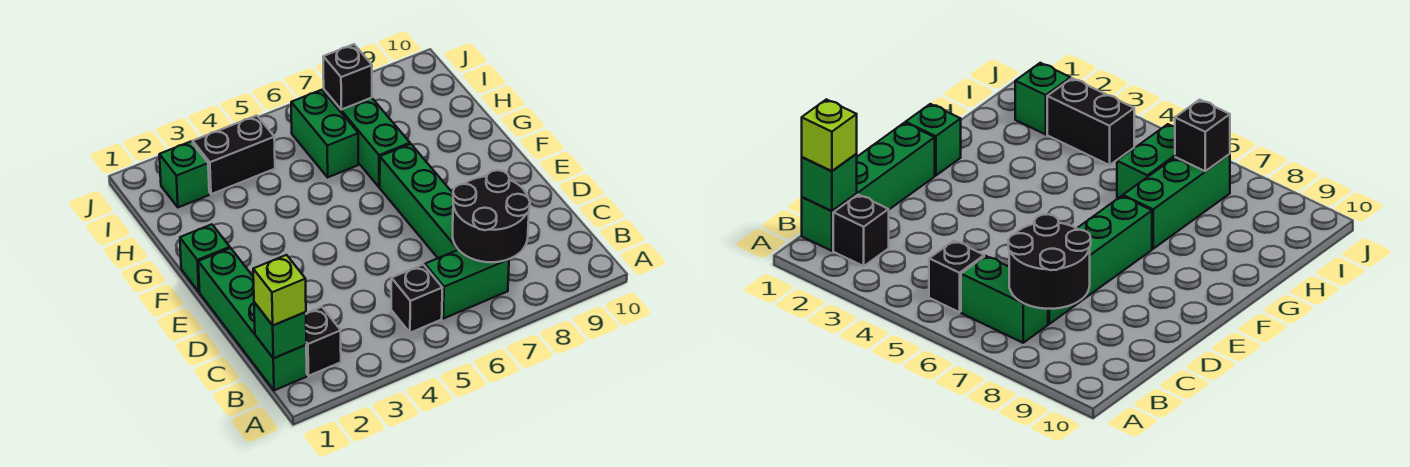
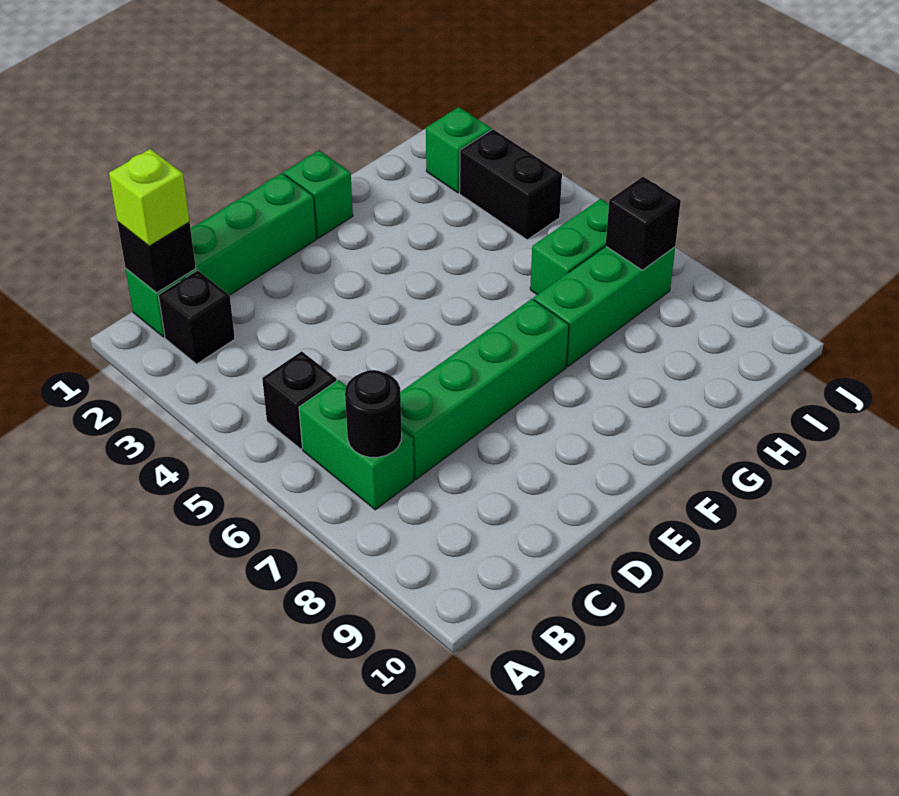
green brick B1 level 2 -> black brick B1 level 2
black round brick B7:C8 level 2 -> black round brick B7 level 2

